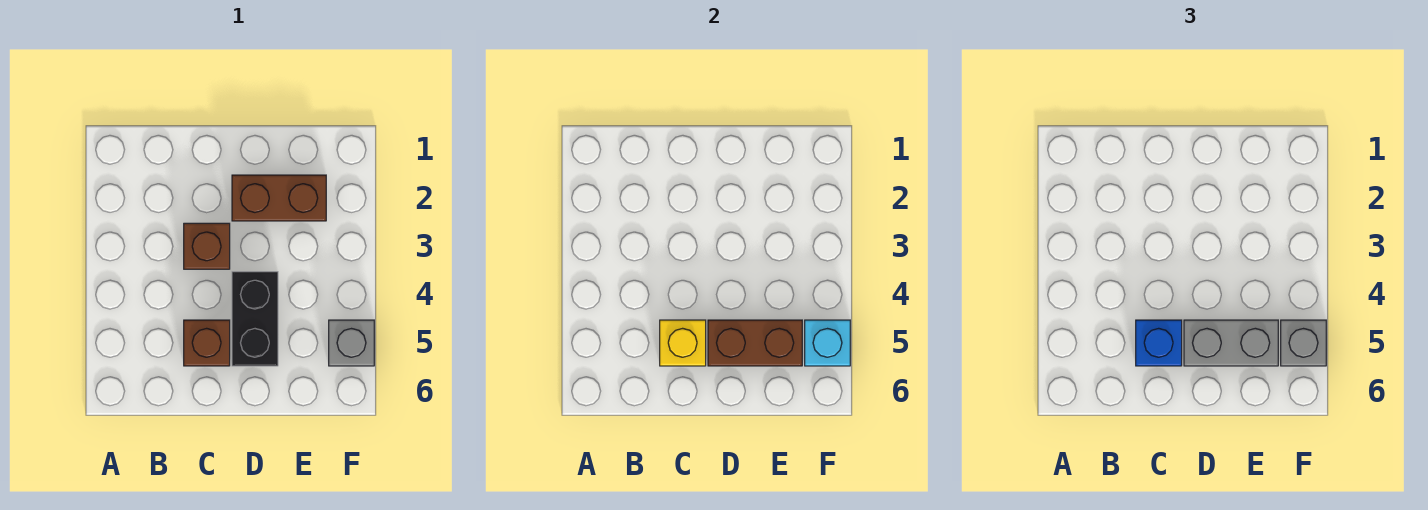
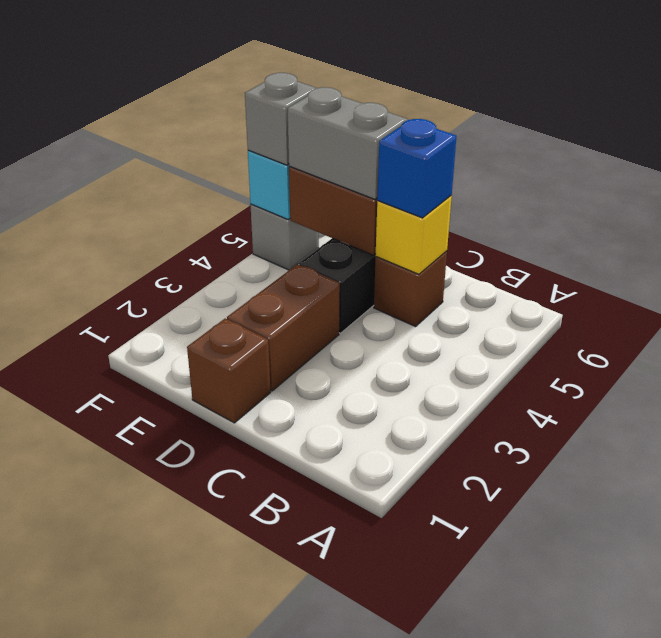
brown brick C3 level 1 -> brown brick D1 level 1
brown brick D2:E2 level 1 -> brown brick D2:D3 level 1

